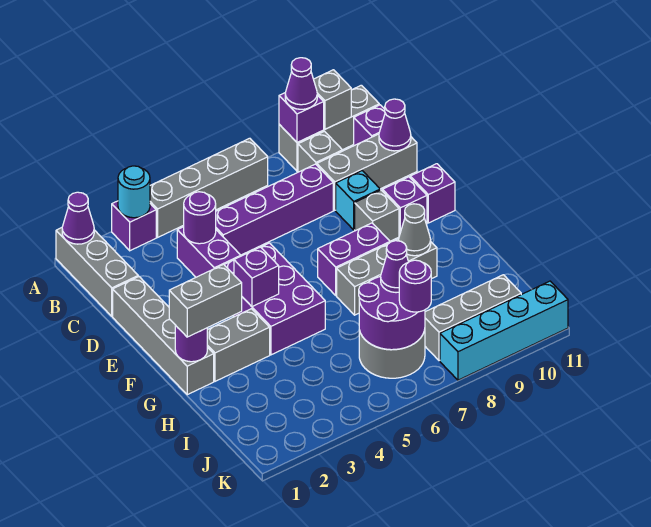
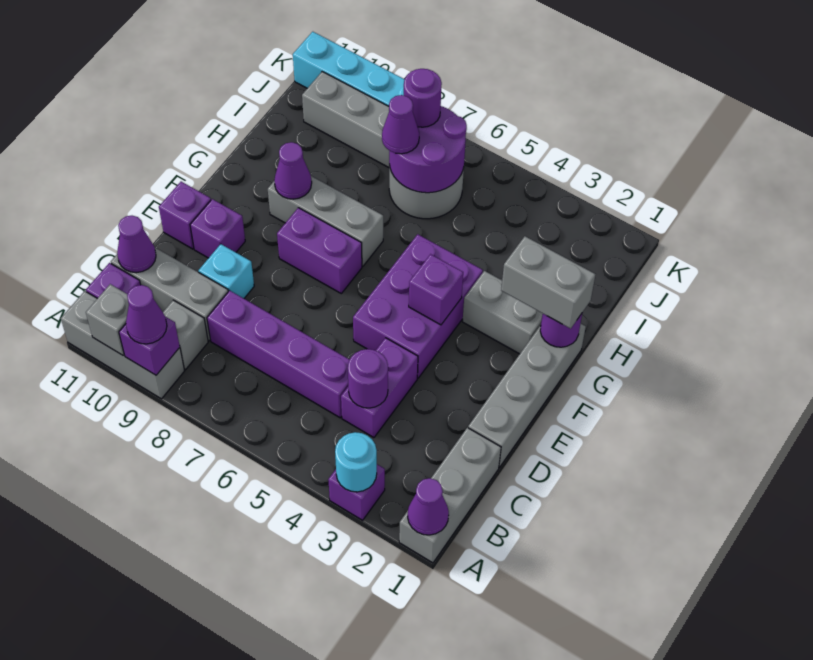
grey brick A4:A7 level 1 -> none
grey brick E9 level 1 -> none
grey cone G9 level 2 -> purple cone G9 level 2

